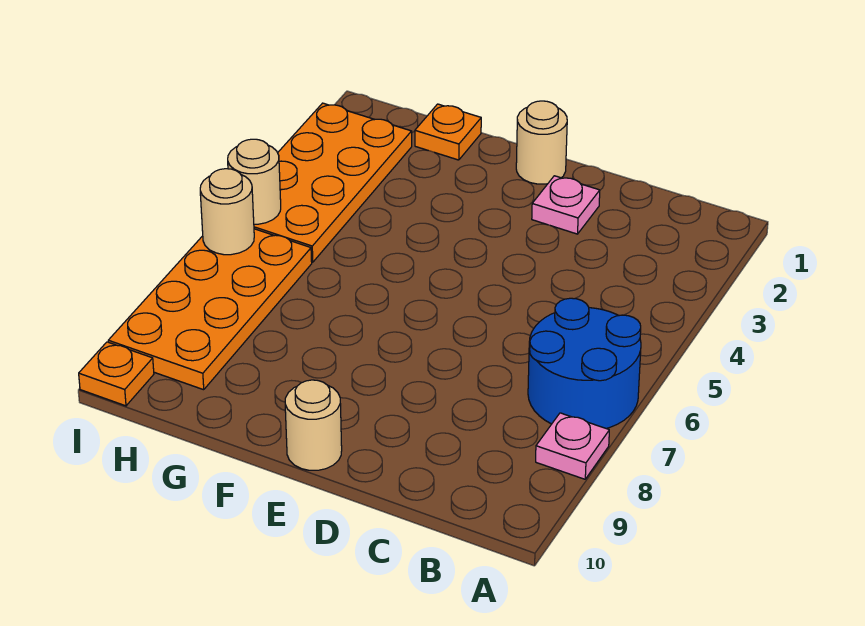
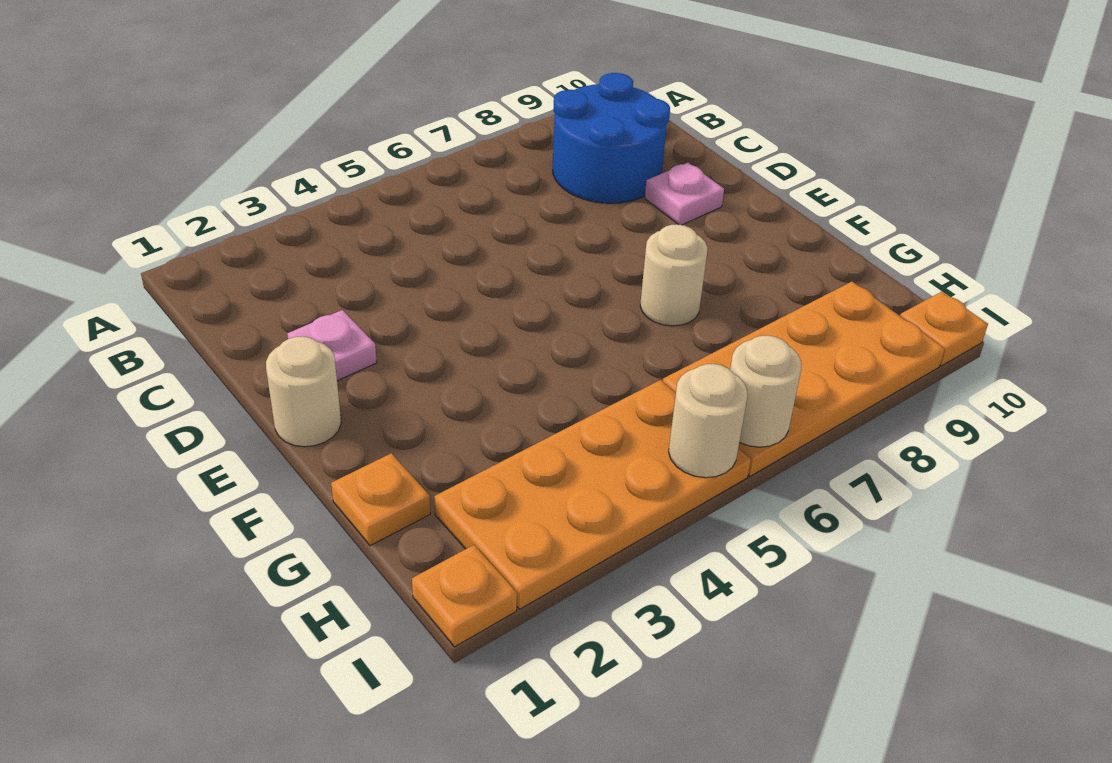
blue round brick A6:B7 level 1 -> blue round brick B8:C9 level 1
pink plate A8 level 1 -> pink plate D9 level 1
tan round brick E10 level 1 -> tan round brick F7 level 1
none -> orange plate I1 level 1

